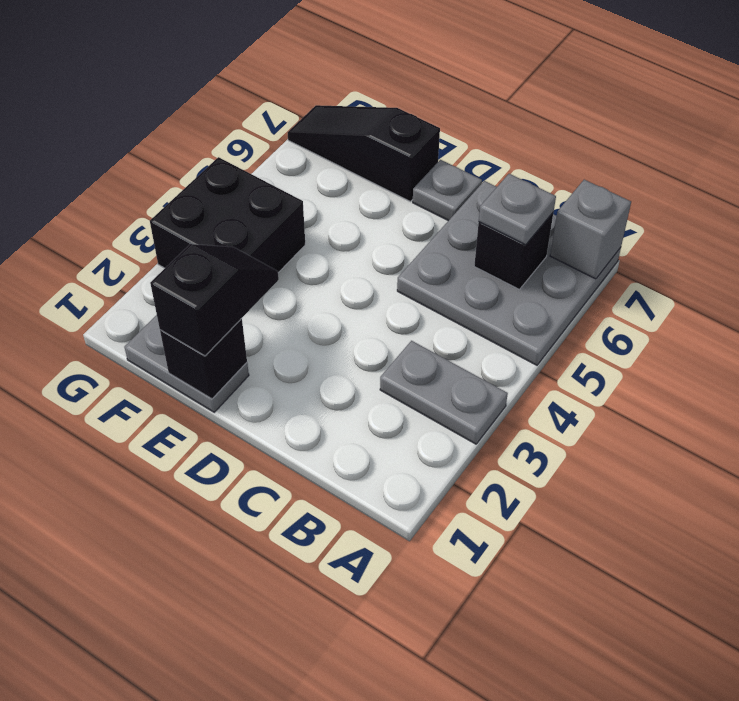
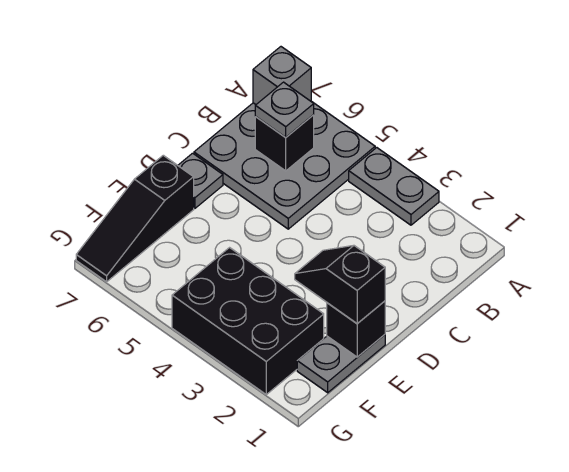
grey plate A3:B3 level 1 -> grey plate A3:A4 level 1
black brick F3:G4 level 1 -> black brick F2:G4 level 1

